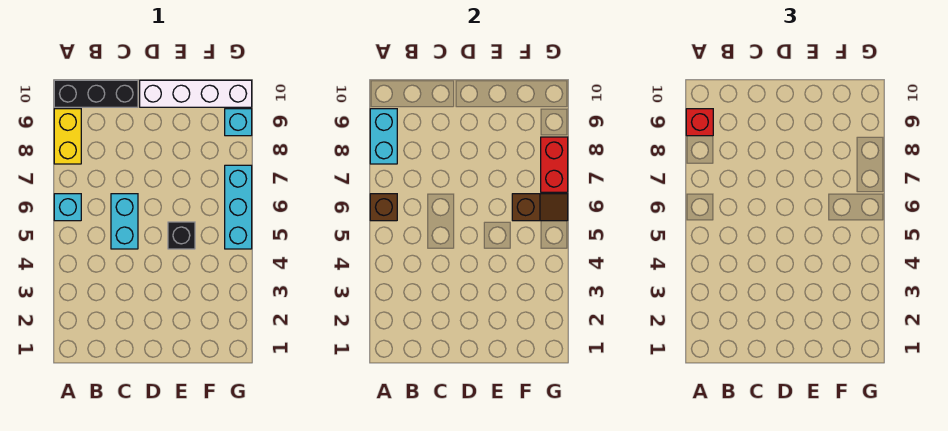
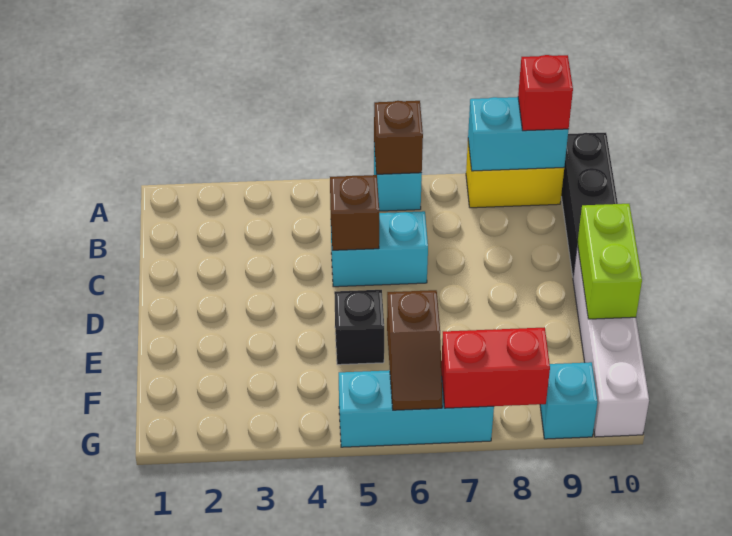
none -> brown brick C5 level 2
none -> lime brick D10:E10 level 2

